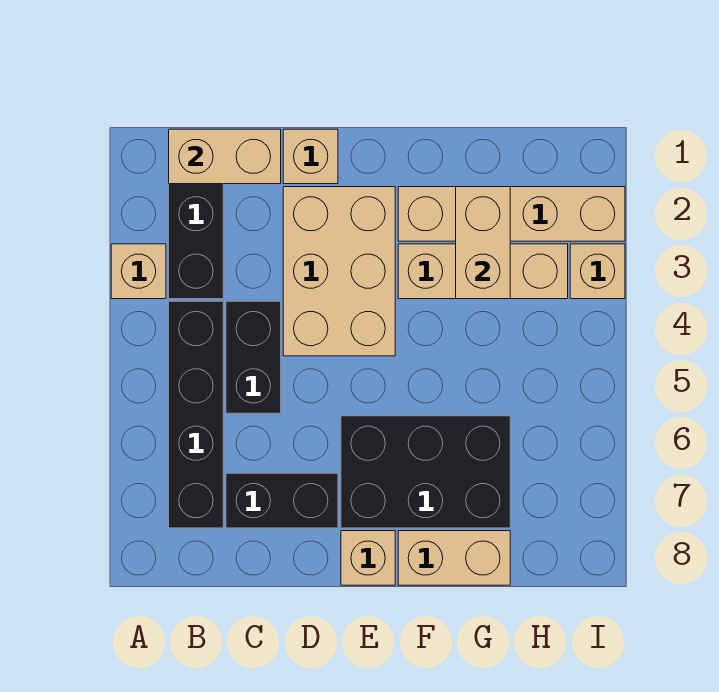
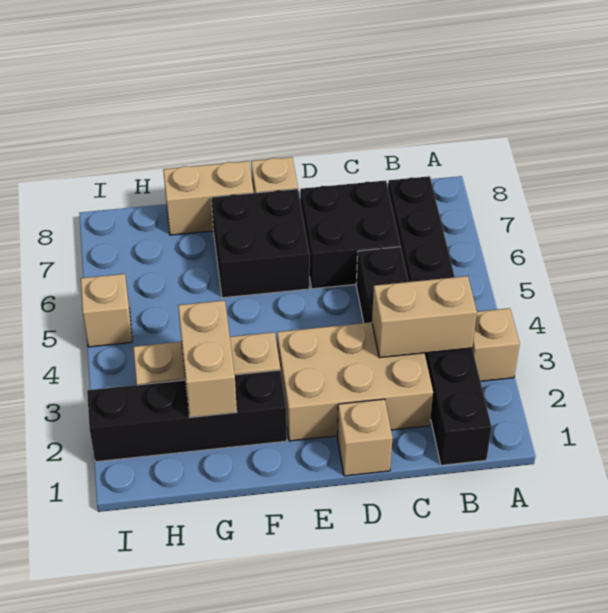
tan brick B1:C1 level 2 -> tan brick B3:C3 level 2
black brick C7:D7 level 1 -> black brick C6:D7 level 1
tan brick D2:E4 level 1 -> tan brick C2:E3 level 1
black brick E6:G7 level 1 -> black brick E6:F7 level 1
tan brick F2:I2 level 1 -> black brick F2:I2 level 1
tan brick I3 level 1 -> tan brick I5 level 1

